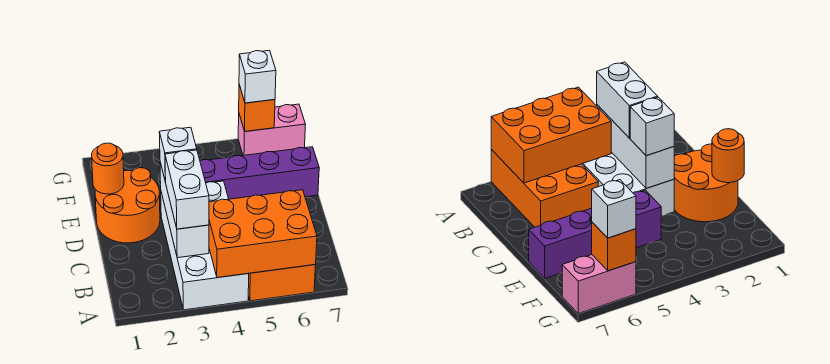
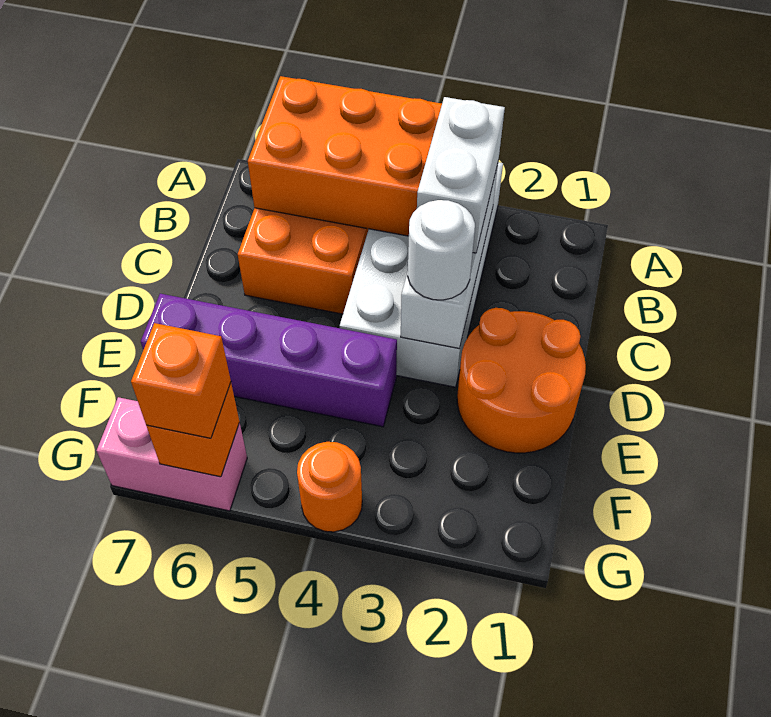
white brick D3 level 3 -> white round brick D3 level 3
orange round brick E1 level 2 -> orange round brick G4 level 1
white brick G6 level 3 -> orange brick G6 level 3

